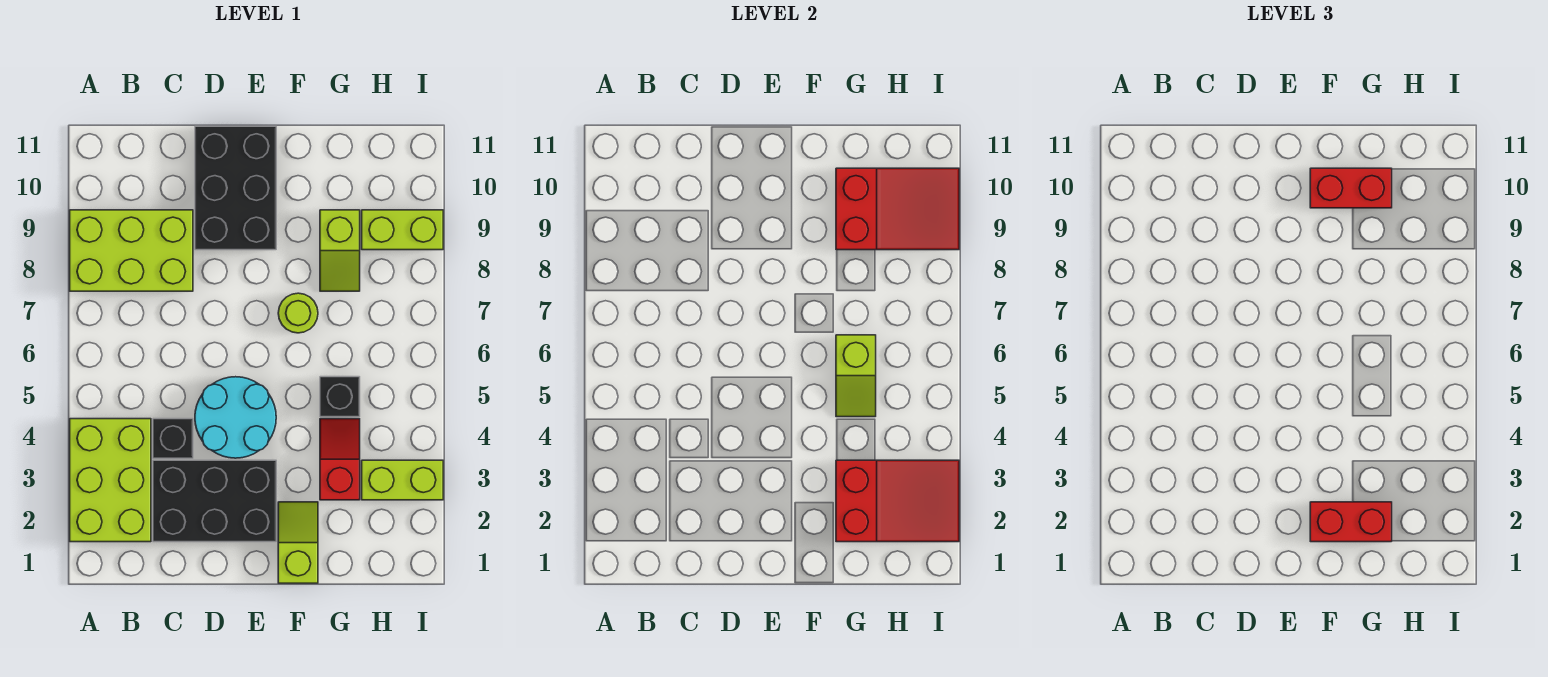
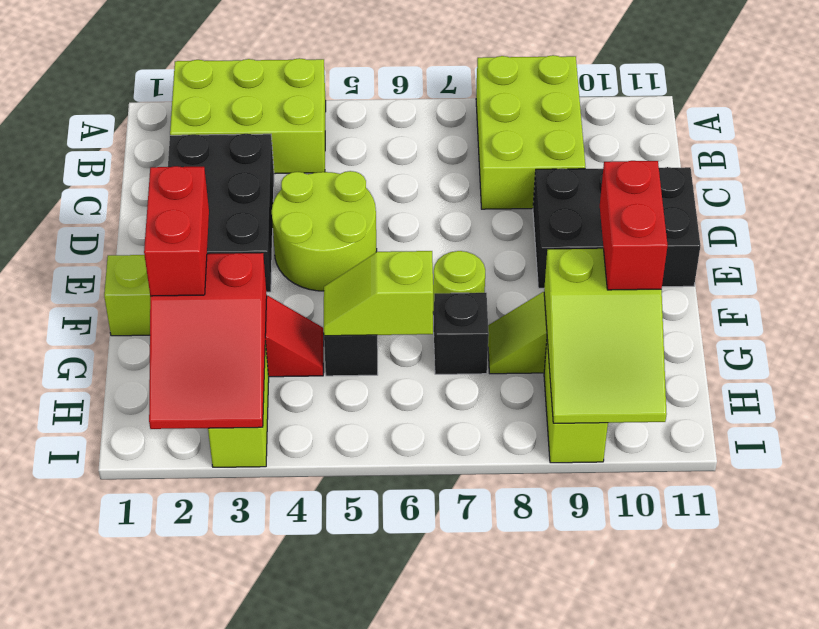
black brick C4 level 1 -> black brick G7 level 1
cyan round brick D4:E5 level 1 -> lime round brick D4:E5 level 1
red slope G9:I10 level 2 top G -> lime slope G9:I10 level 2 top G

